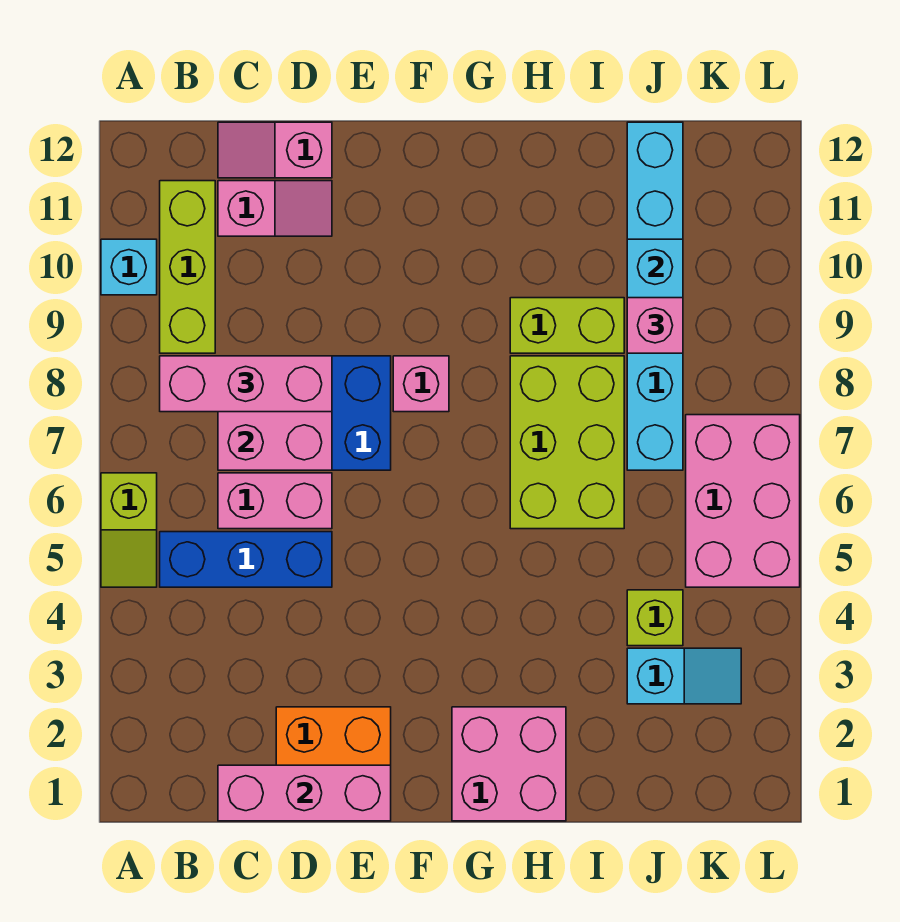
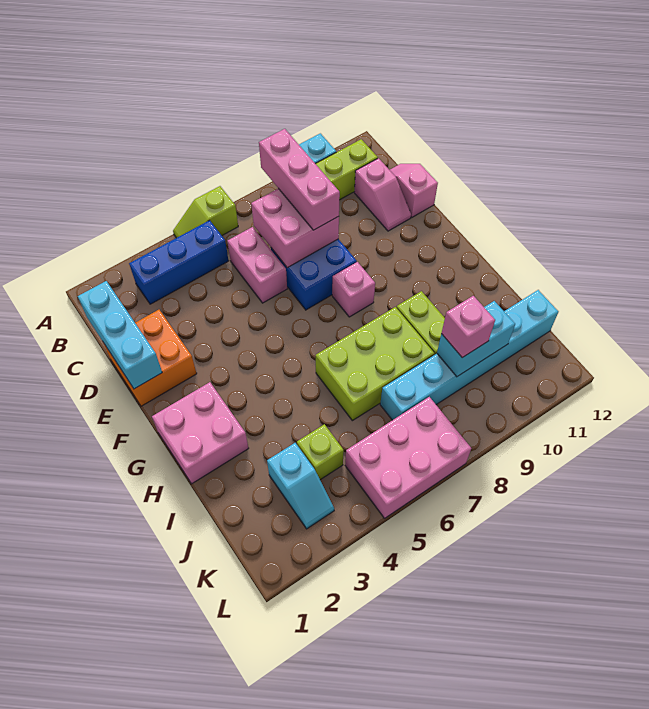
blue brick B5:D5 level 1 -> blue brick B3:B5 level 1
pink brick C1:E1 level 2 -> cyan brick C1:E1 level 2

